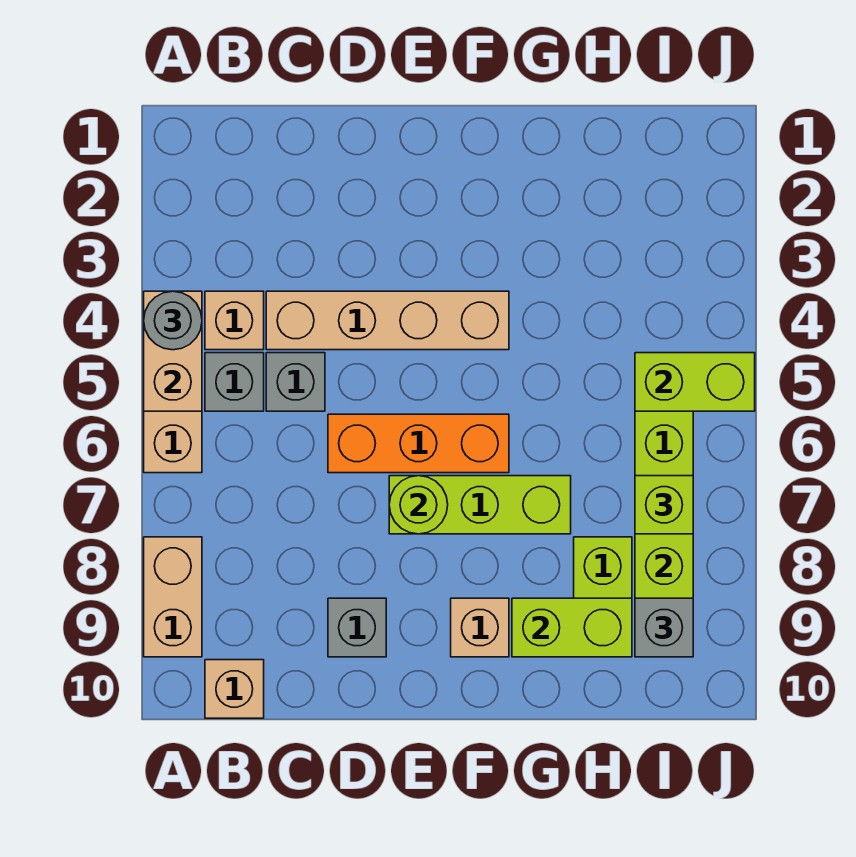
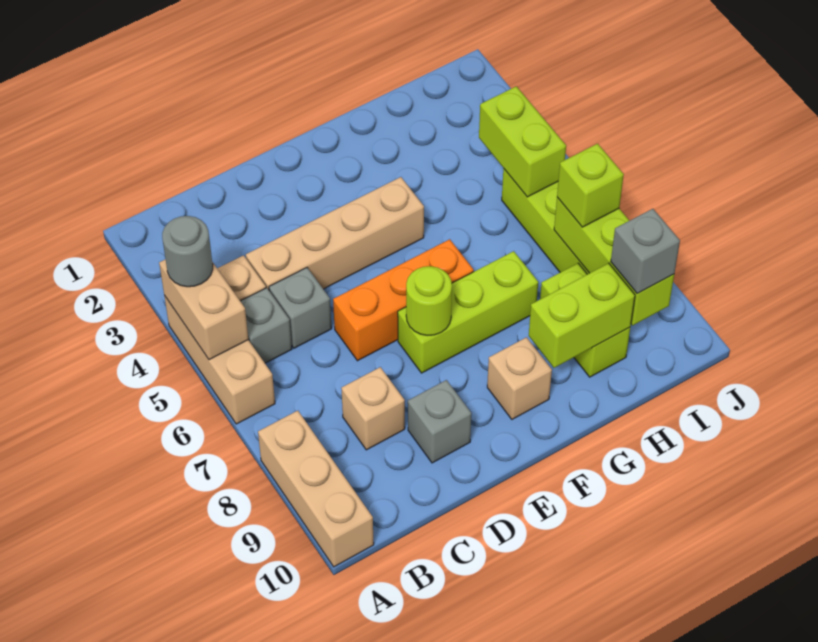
tan brick A8:A9 level 1 -> tan brick A8:A10 level 1
tan brick B10 level 1 -> tan brick C8 level 1
lime brick I5:J5 level 2 -> lime brick I4:I5 level 2

